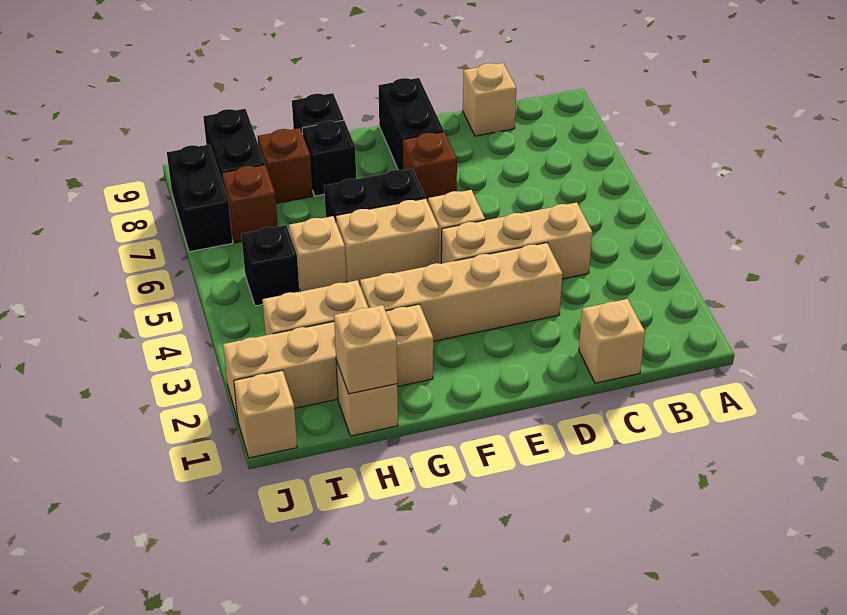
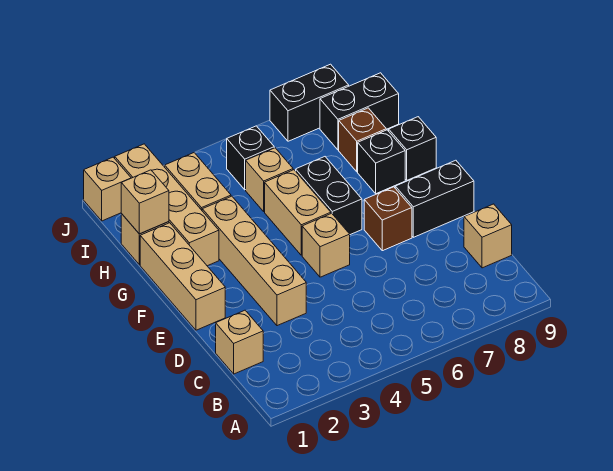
tan brick C4:E4 level 1 -> tan brick E1:G1 level 1
brown brick I7 level 1 -> none

